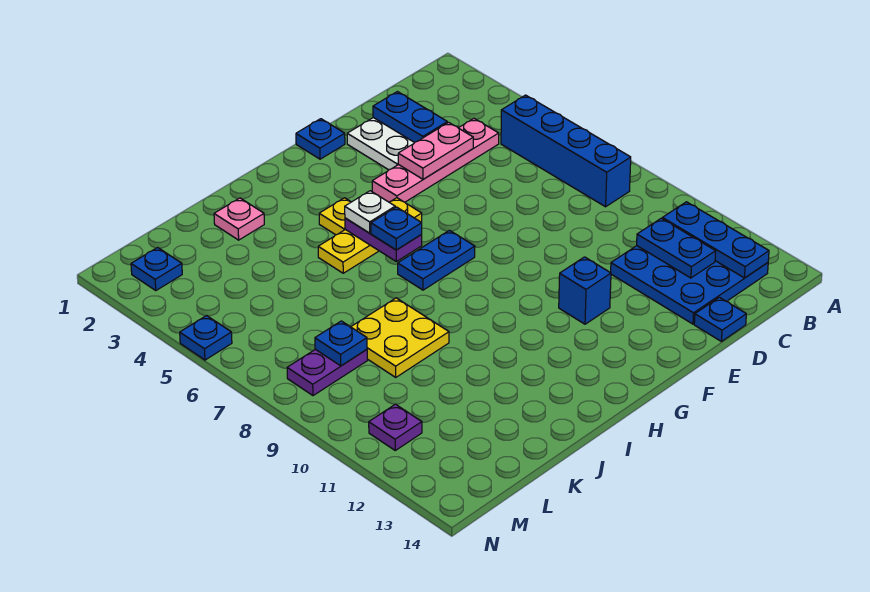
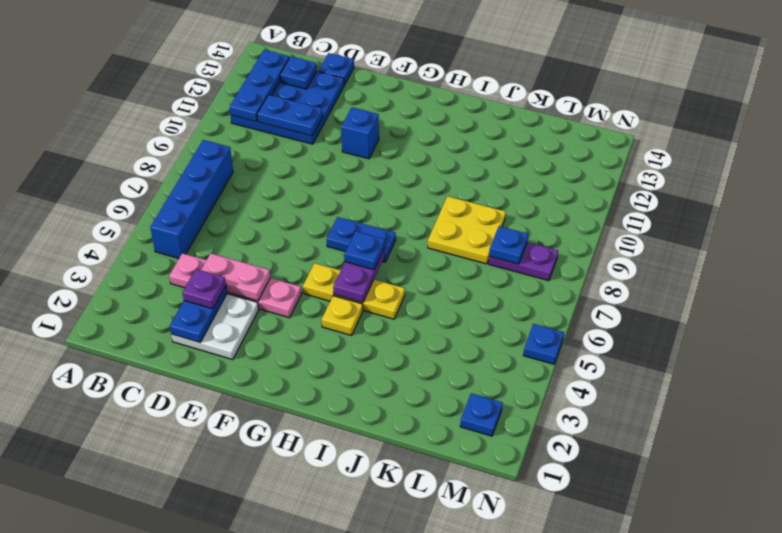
blue plate C11:C12 level 2 -> blue plate C11:D11 level 2
blue plate F1 level 1 -> blue plate C13 level 2
white plate H5 level 3 -> none
pink plate J2 level 1 -> none
purple plate M11 level 1 -> purple plate D3 level 3

